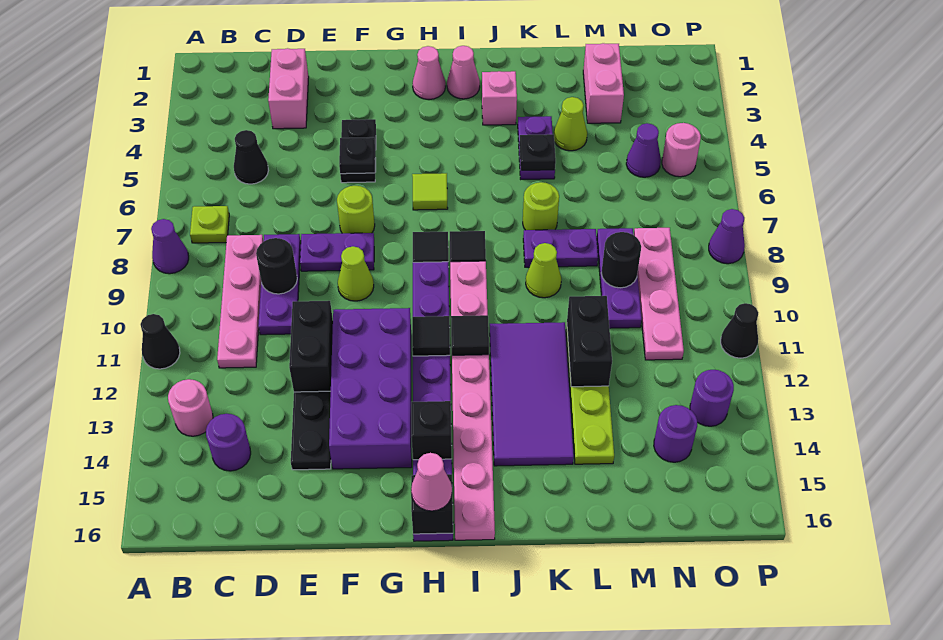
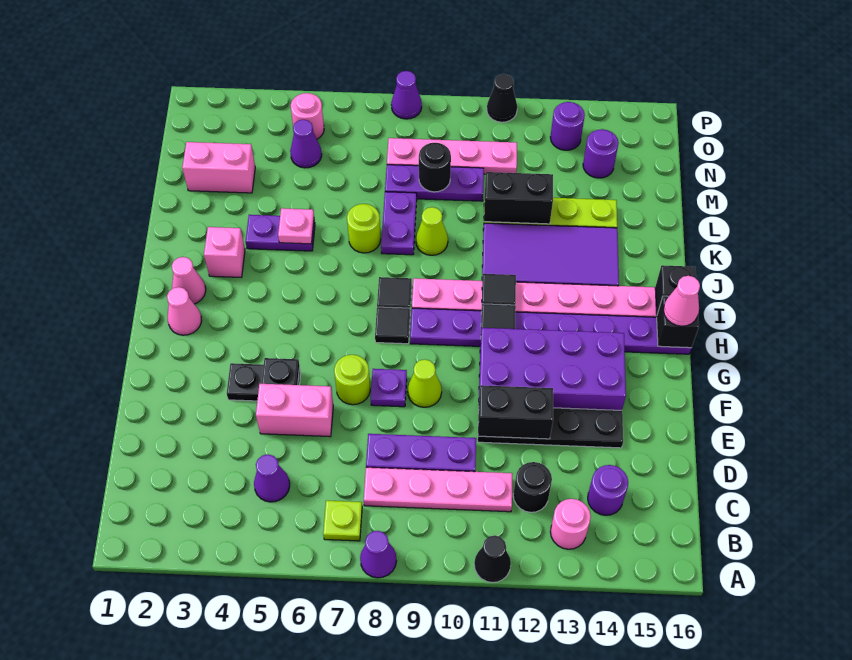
black cone C5 level 1 -> purple cone C5 level 1
pink brick D2:D3 level 1 -> pink brick E5:E6 level 1
black round brick D9 level 2 -> black round brick C12 level 1
purple plate E8:F8 level 1 -> purple plate F8 level 1
lime tile H6 level 1 -> none
black brick H14 level 2 -> black brick I16 level 2
black plate K5 level 2 -> pink plate K5 level 2
lime cone L4 level 1 -> none

